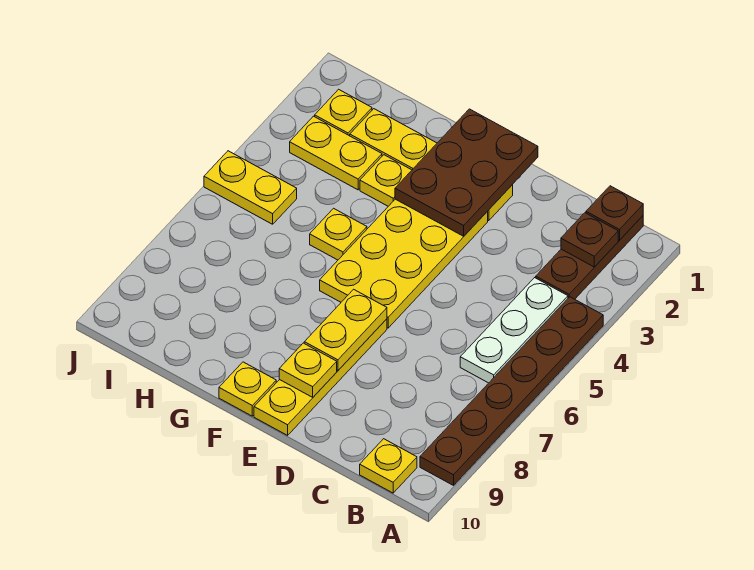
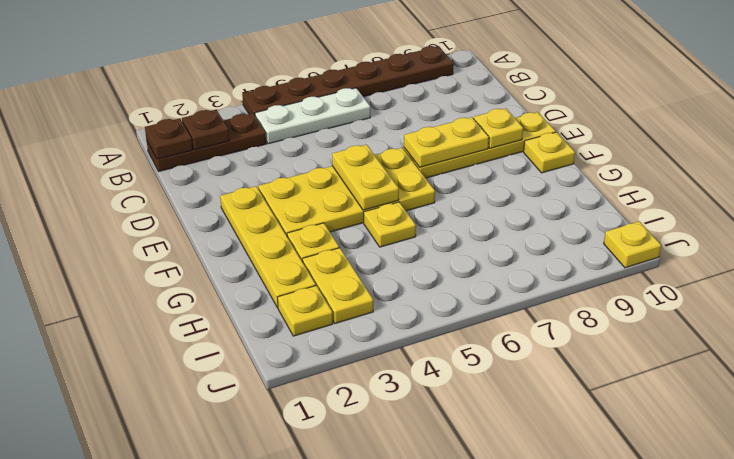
yellow plate B10 level 1 -> yellow plate J10 level 1
brown plate E1:F3 level 2 -> none
yellow plate I5:J5 level 1 -> yellow plate E5:F5 level 2

